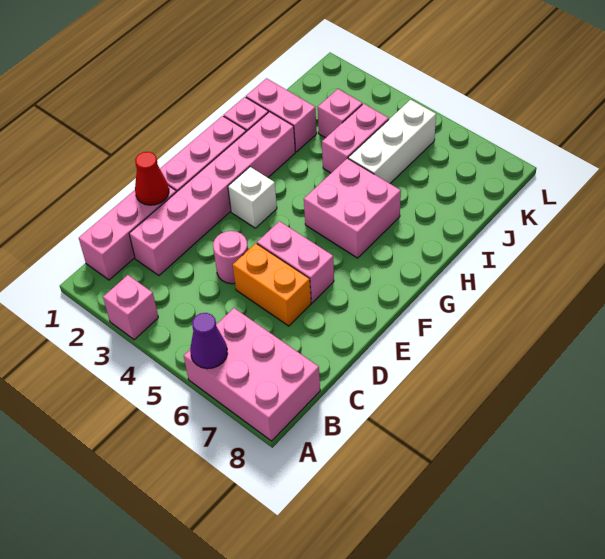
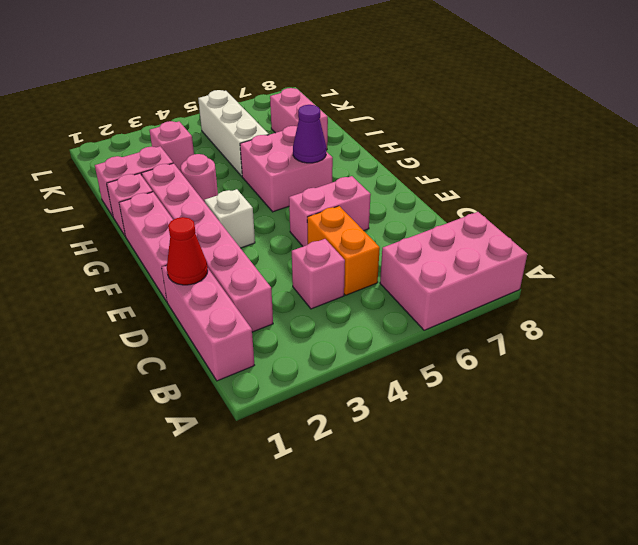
pink brick A3 level 1 -> pink brick C4 level 1
purple cone A6 level 2 -> purple cone G6 level 2
pink round brick D4 level 1 -> pink round brick H3 level 1
orange brick D5:D6 level 1 -> orange brick C5:D5 level 1
pink brick I4:J4 level 1 -> pink brick I7:J7 level 1

